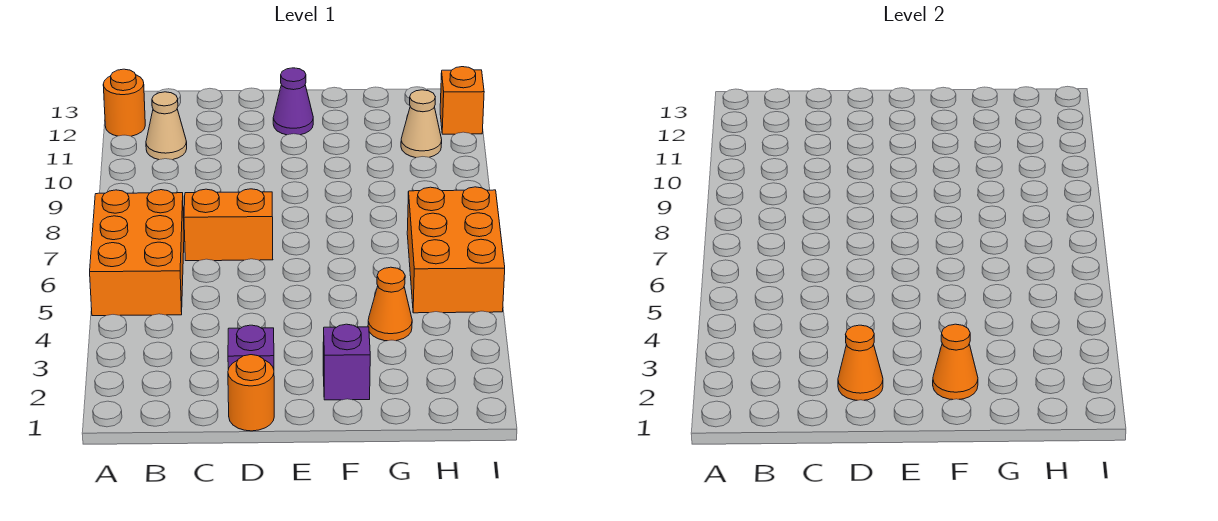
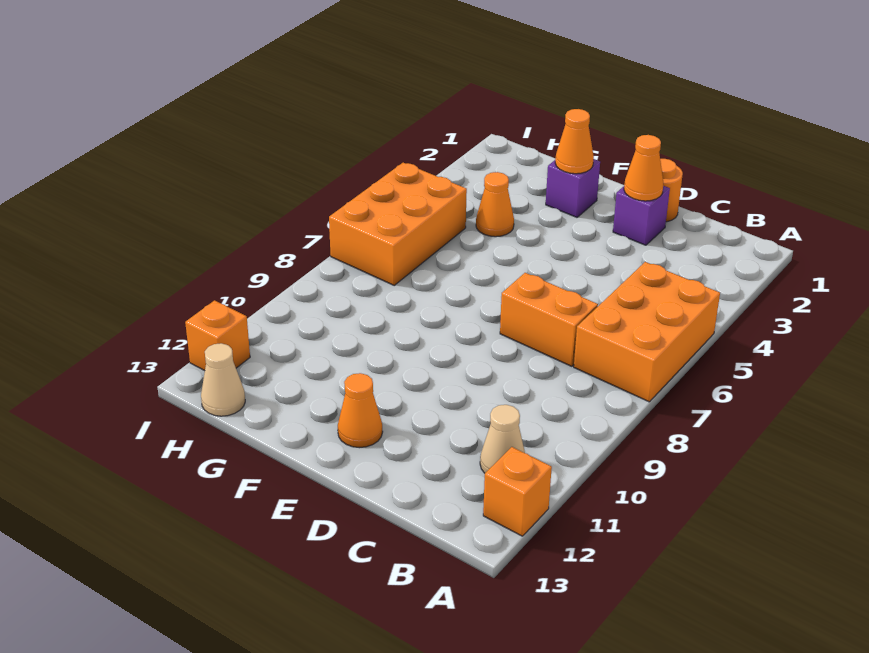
orange round brick A12 level 1 -> orange brick A12 level 1
purple cone E12 level 1 -> orange cone E12 level 1
tan cone H11 level 1 -> tan cone H13 level 1

